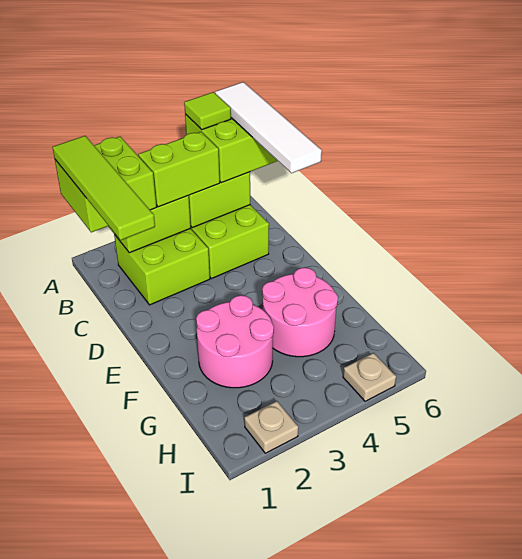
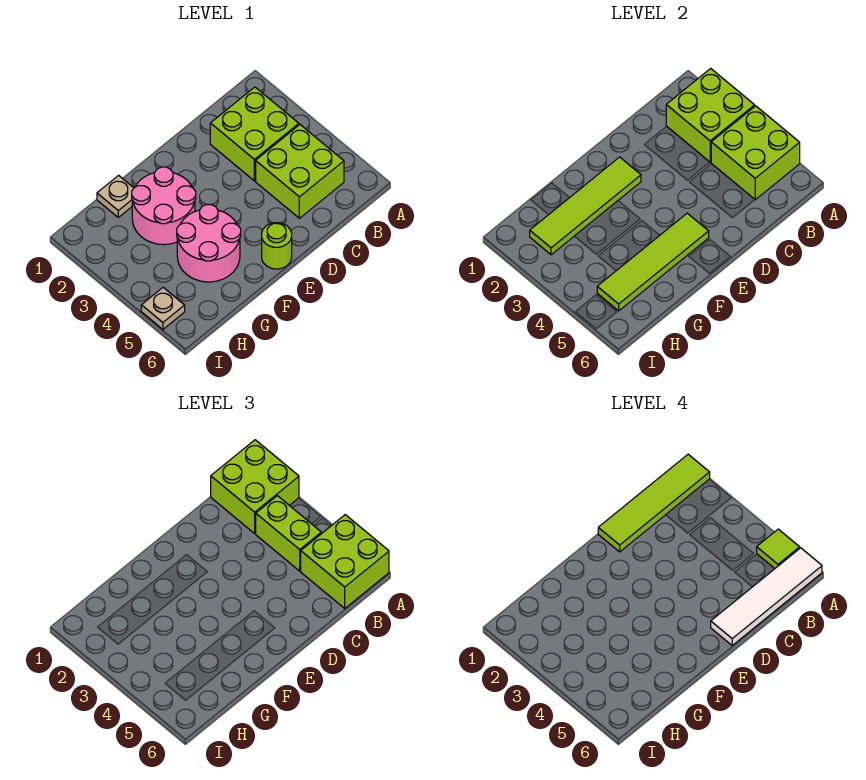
none -> lime tile E2:H2 level 2
none -> lime tile E5:H5 level 2
none -> lime round brick E6 level 1
tan plate I2 level 1 -> tan plate G1 level 1

